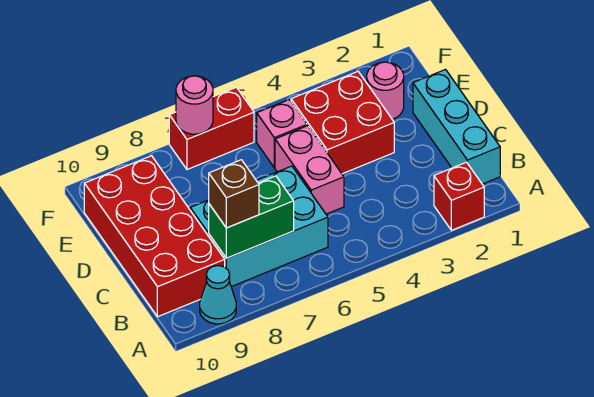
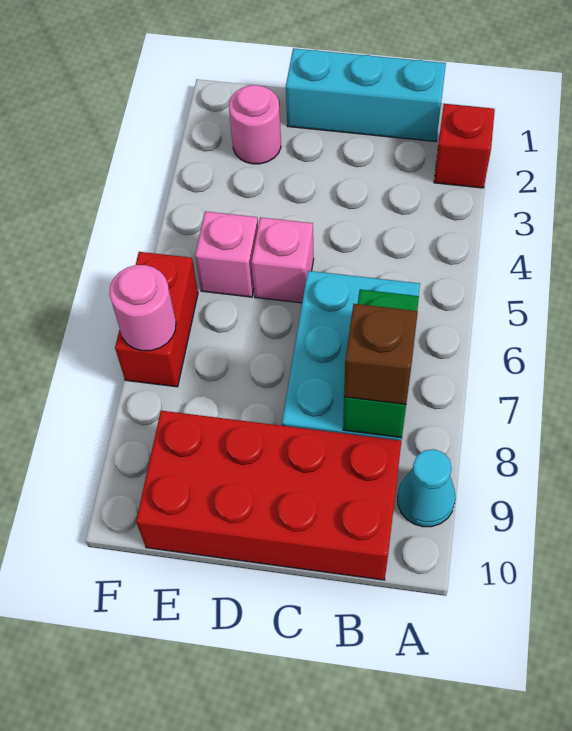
pink brick C5:D5 level 1 -> pink brick D5 level 1
red brick D3:E4 level 1 -> none

